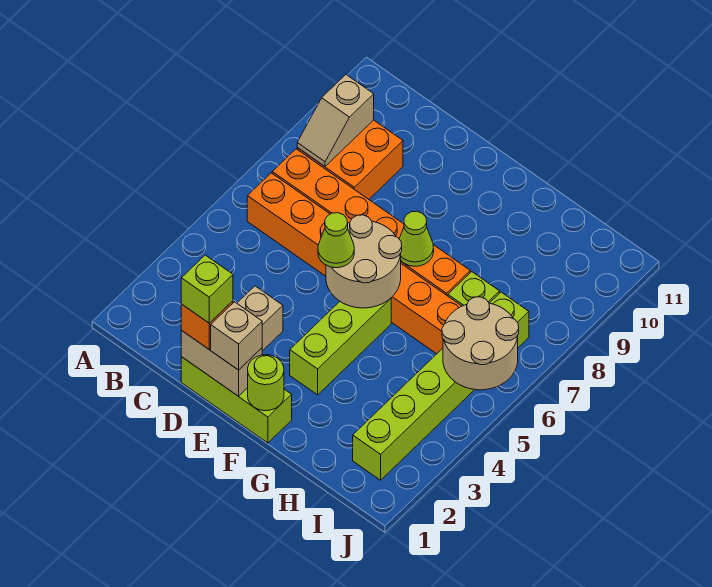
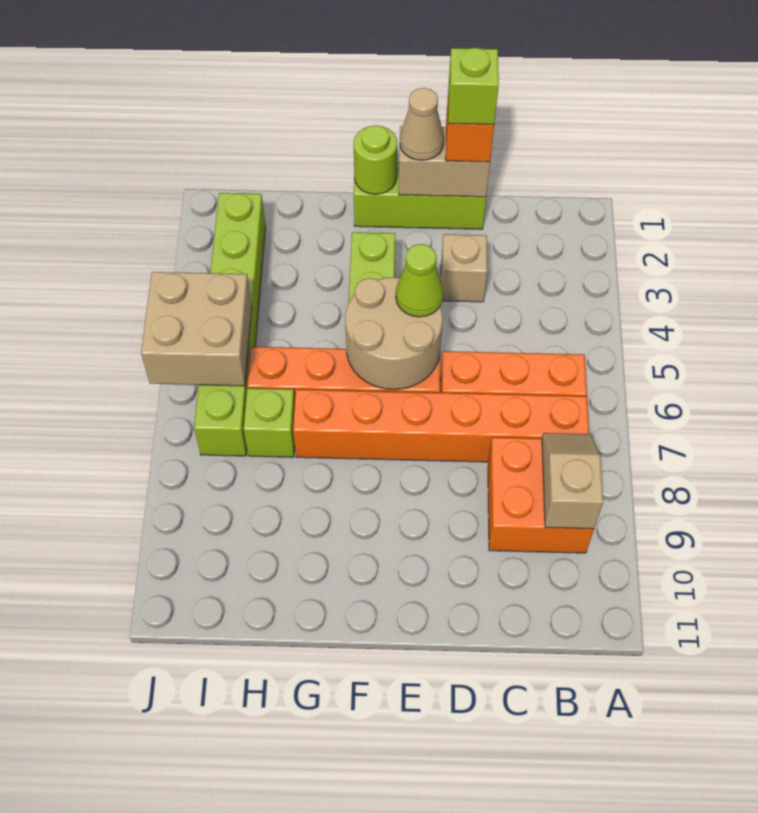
tan brick E1 level 3 -> tan cone E1 level 3
lime cone F7 level 2 -> none
tan round brick I5:J6 level 2 -> tan brick I5:J6 level 2

